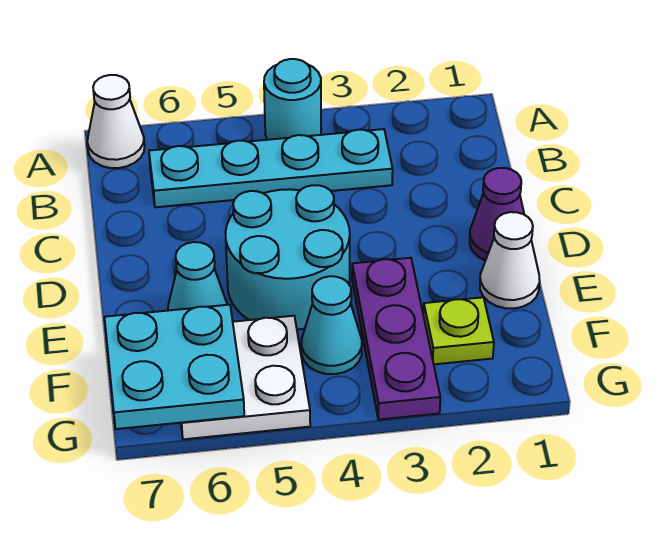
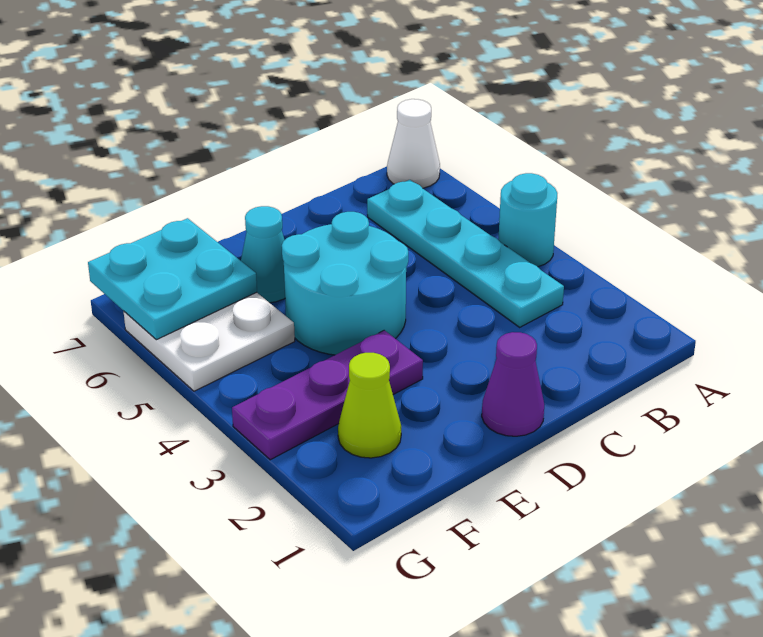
white cone E1 level 1 -> none
lime plate F2 level 1 -> lime cone F2 level 1
cyan cone F4 level 1 -> none

